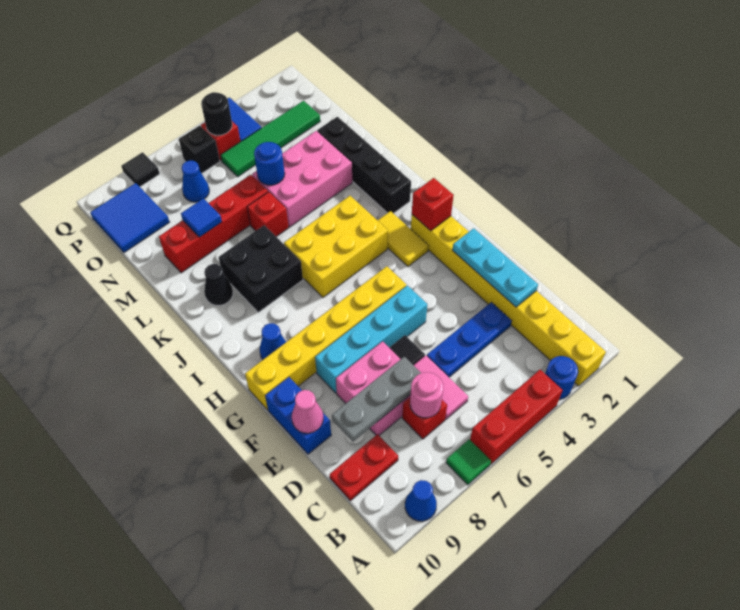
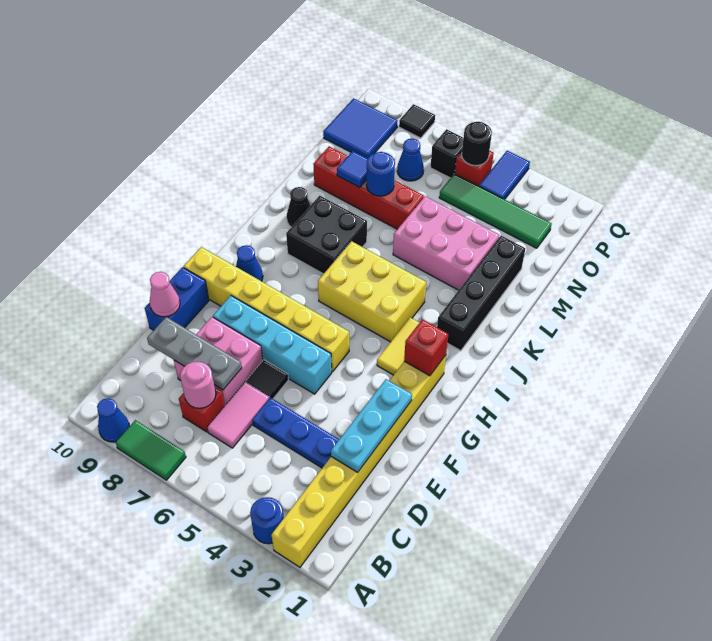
red brick A4:A6 level 1 -> none
green tile A7 level 1 -> green tile A7:A8 level 1
red plate C9:C10 level 1 -> none
red brick L6 level 1 -> none
blue round brick M5 level 2 -> blue round brick M7 level 2

